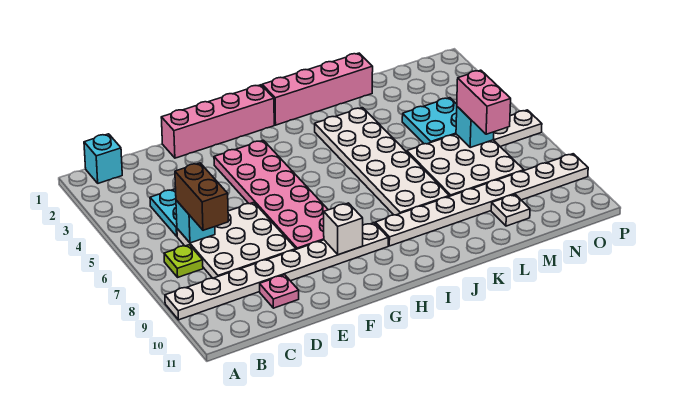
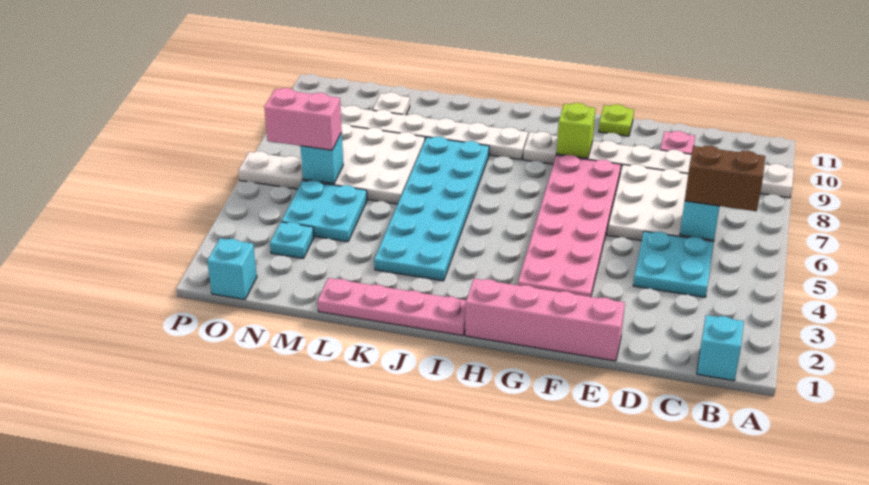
lime plate B7 level 1 -> lime plate F11 level 1
brown brick C6:C7 level 3 -> brown brick B6:C6 level 3
white brick G9 level 2 -> lime brick G9 level 2
pink brick I1:L1 level 1 -> pink plate I1:L1 level 1
white plate J3:K8 level 1 -> cyan plate J3:K8 level 1
none -> cyan plate N3 level 1
pink brick N6:N7 level 3 -> pink brick N6:O6 level 3
none -> cyan brick O1 level 1

